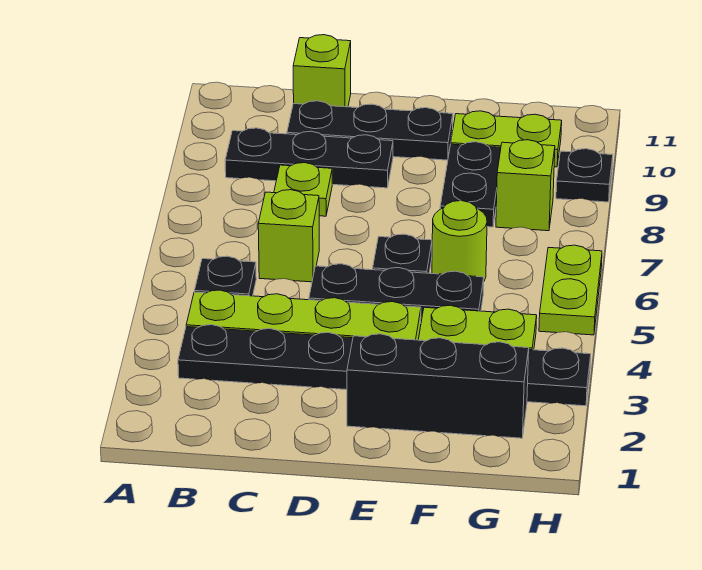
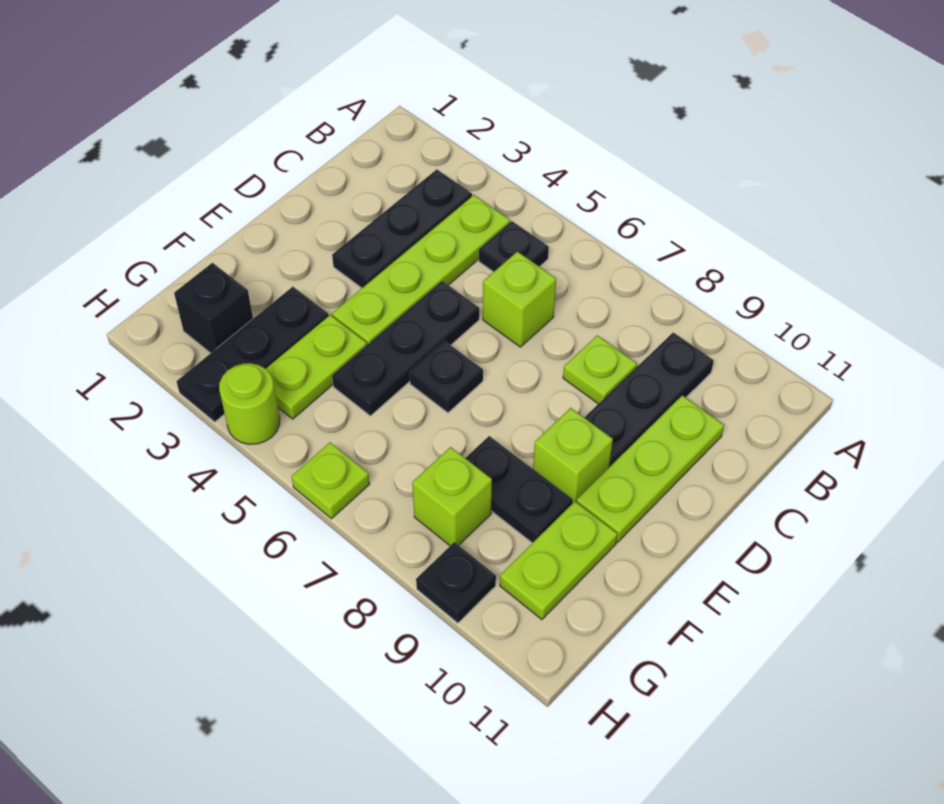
black plate C10:E10 level 1 -> lime plate C10:E10 level 1
lime brick C11 level 1 -> lime brick E9 level 1
black brick E2:G2 level 1 -> black brick G2 level 1
lime round brick F6 level 1 -> lime round brick H4 level 1
lime plate H5:H6 level 1 -> lime plate H6 level 1

